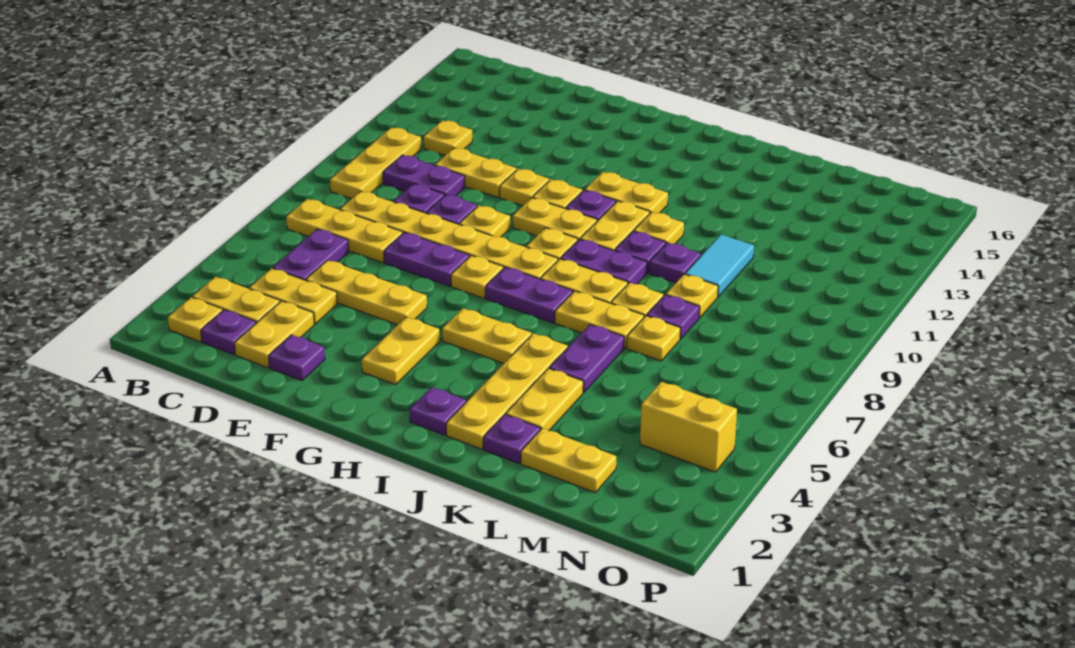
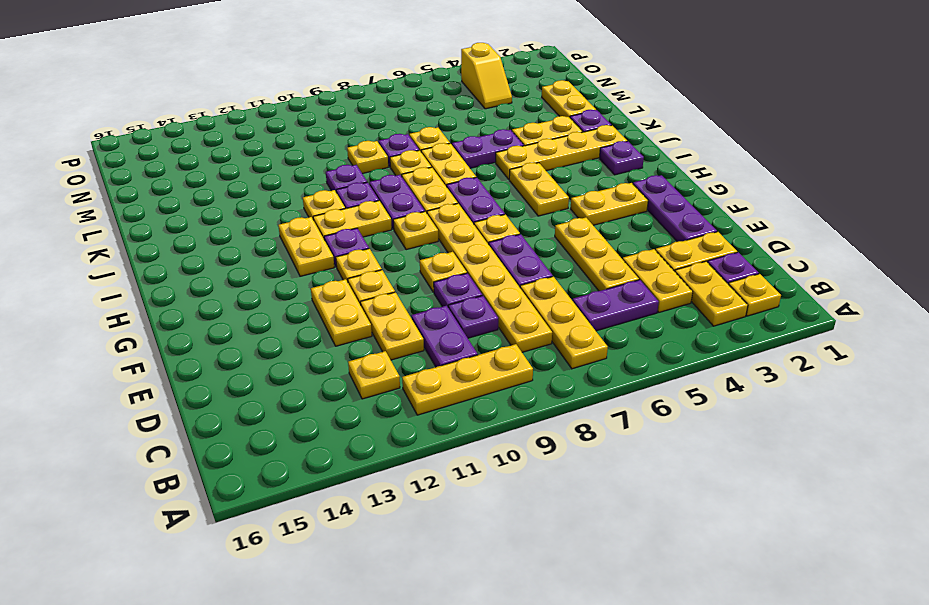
purple plate E2 level 1 -> purple plate E2:G2 level 1
yellow plate G10:H10 level 1 -> yellow plate E12:F12 level 1
cyan tile L10:L11 level 1 -> none
yellow brick N4:O4 level 1 -> yellow slope N4:O4 level 1 top O

